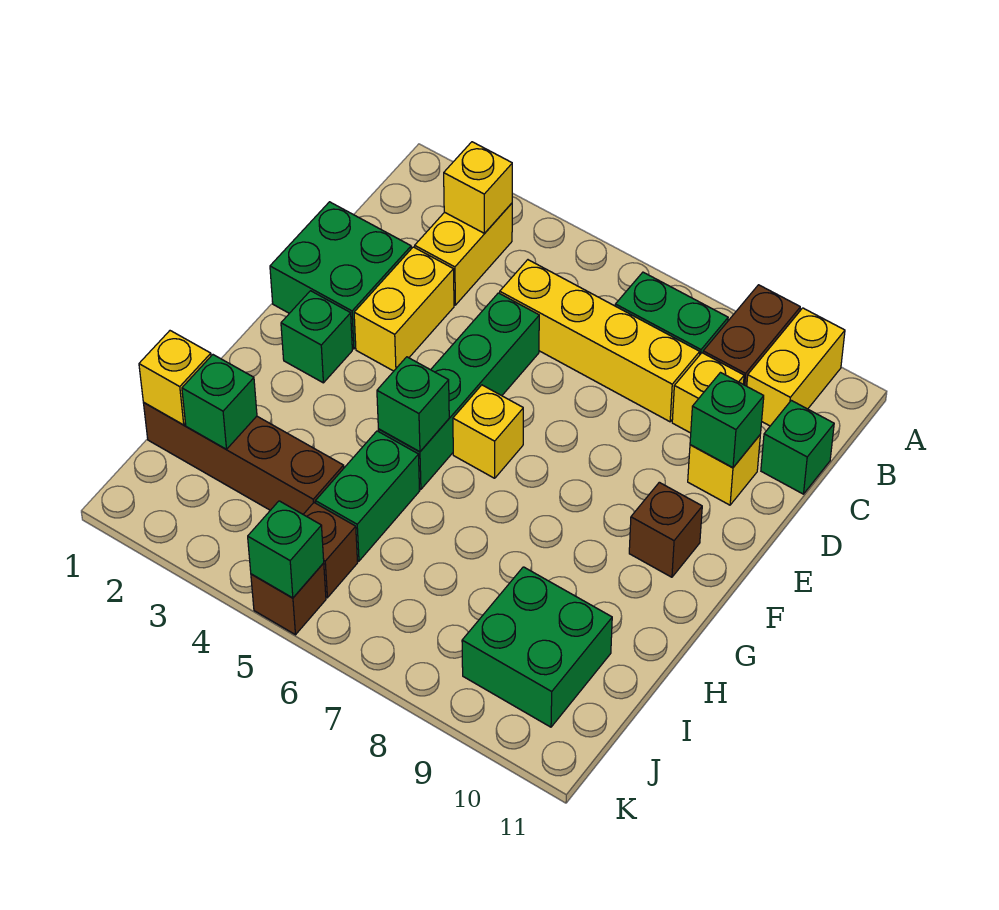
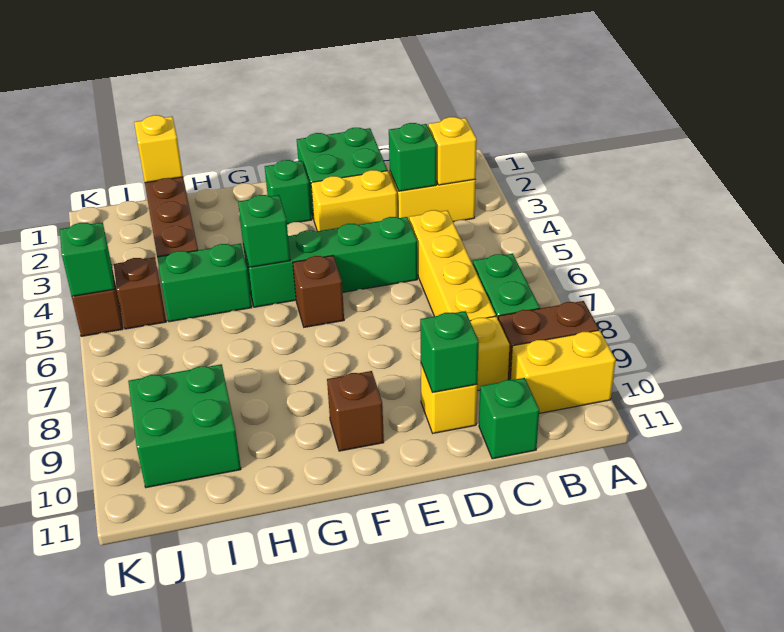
yellow brick F6 level 1 -> brown brick F6 level 1
green brick I2 level 2 -> green brick C3 level 2

